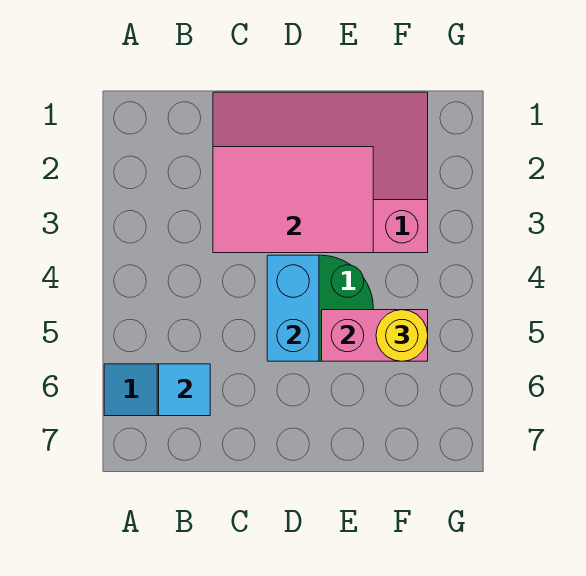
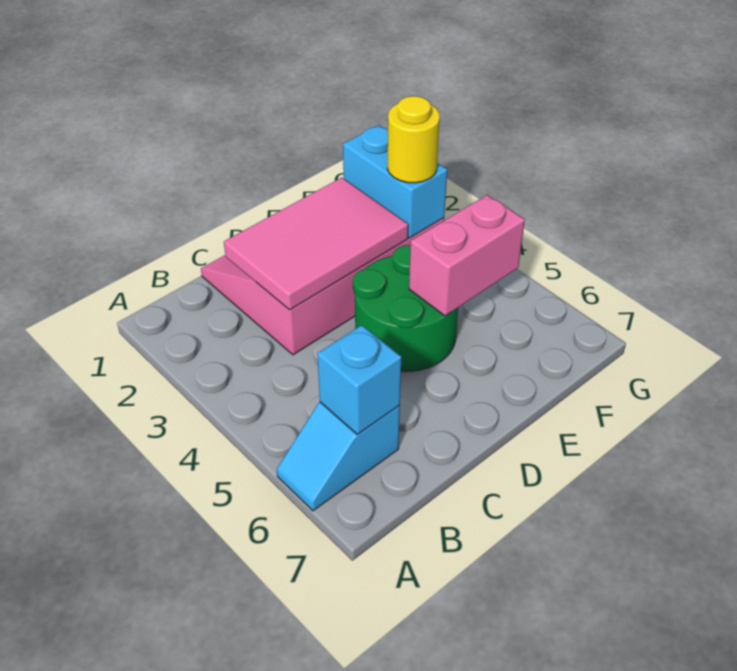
cyan tile B6 level 2 -> cyan brick B6 level 2
cyan brick D4:D5 level 2 -> cyan brick F2:F3 level 2
yellow round brick F5 level 3 -> yellow round brick F3 level 3

